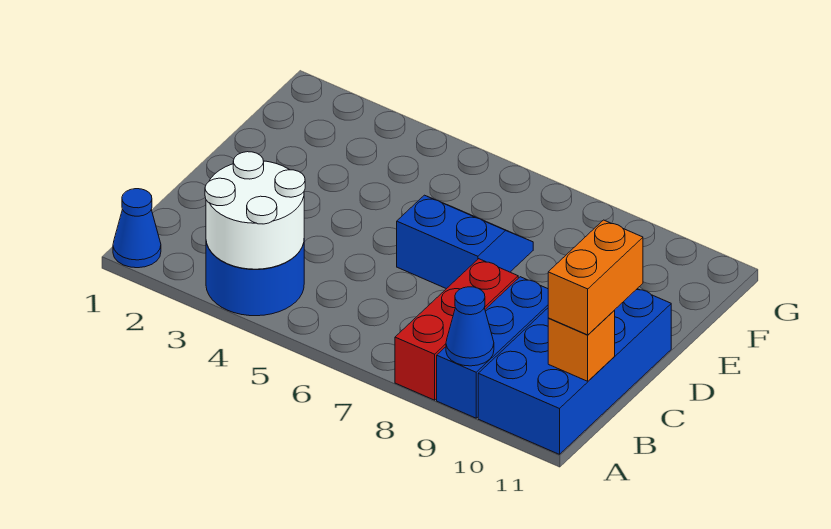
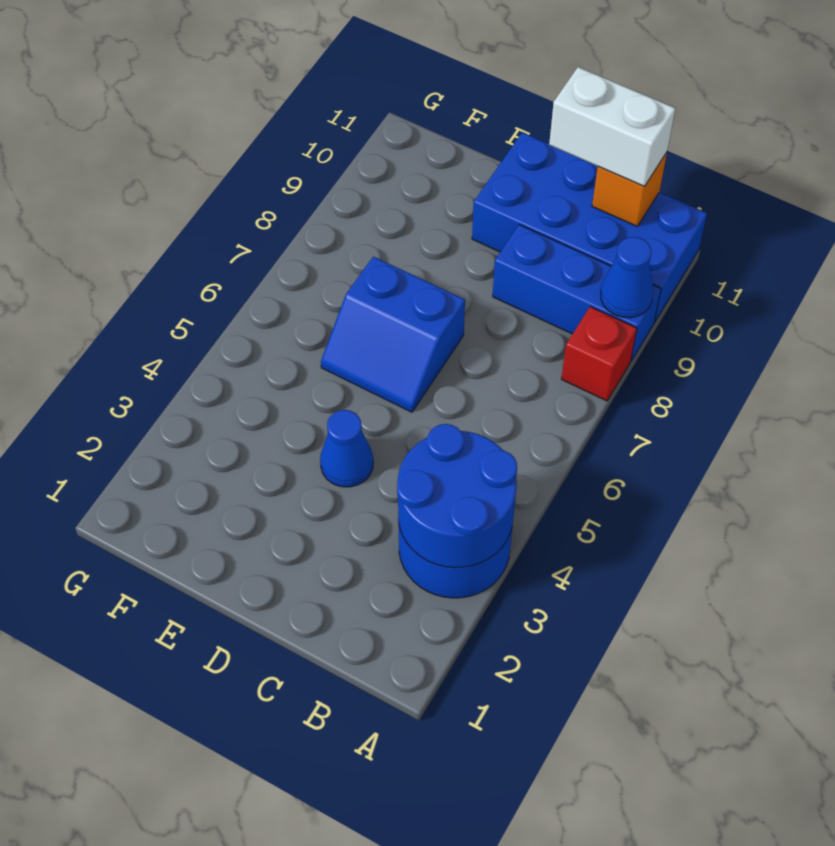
blue cone A1 level 1 -> blue cone D4 level 1
white round brick A3:B4 level 2 -> blue round brick A3:B4 level 2
red brick A8:C8 level 1 -> red brick A8 level 1
orange brick B11:C11 level 3 -> white brick B11:C11 level 3
blue slope D6:E7 level 1 top D -> blue slope D6:E7 level 1 top 7

